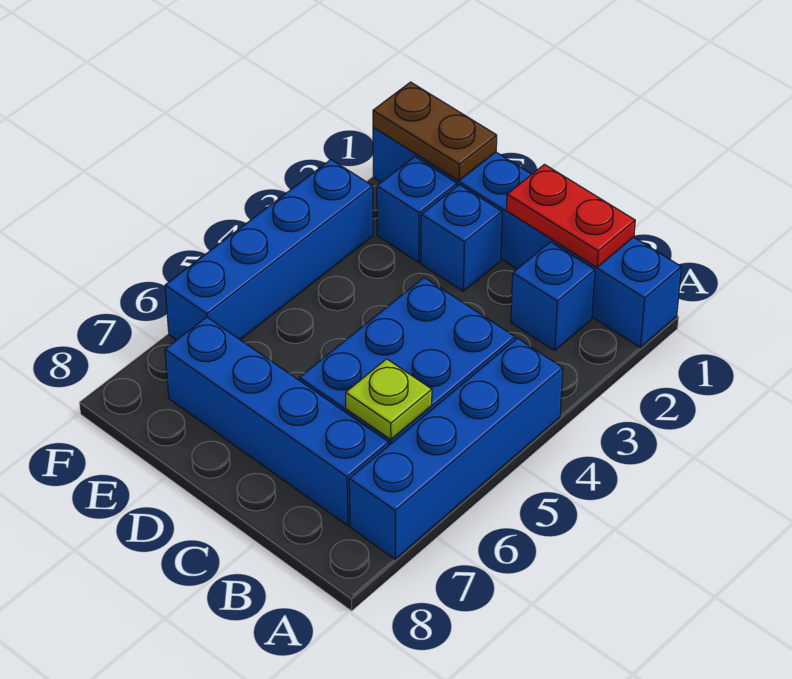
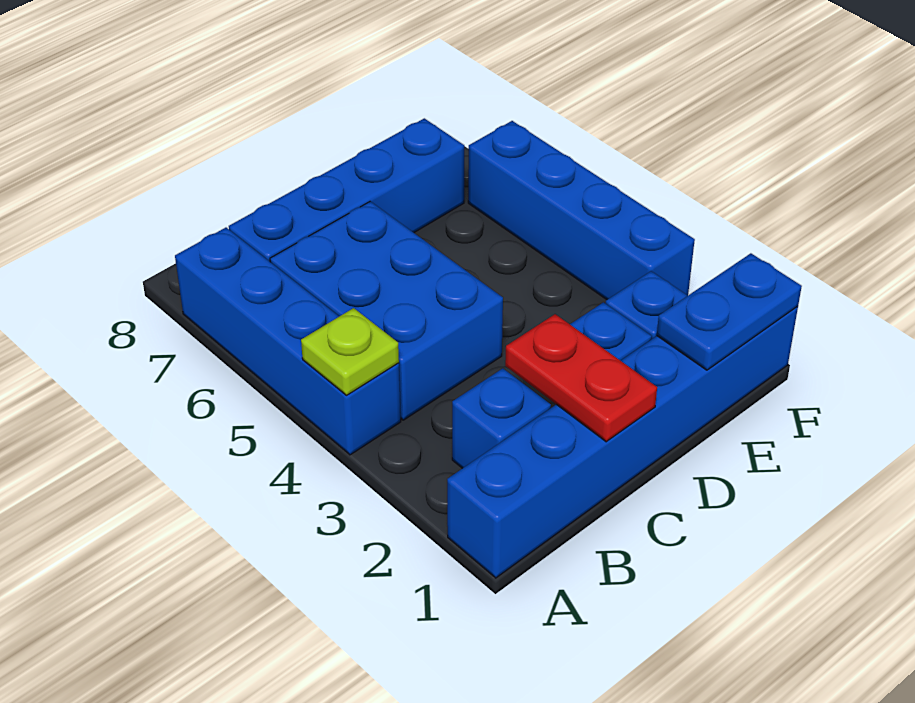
red plate B1:C1 level 2 -> red plate C1:C2 level 2
lime plate B6 level 2 -> lime plate A4 level 2
brown plate E1:F1 level 2 -> blue plate E1:F1 level 2

